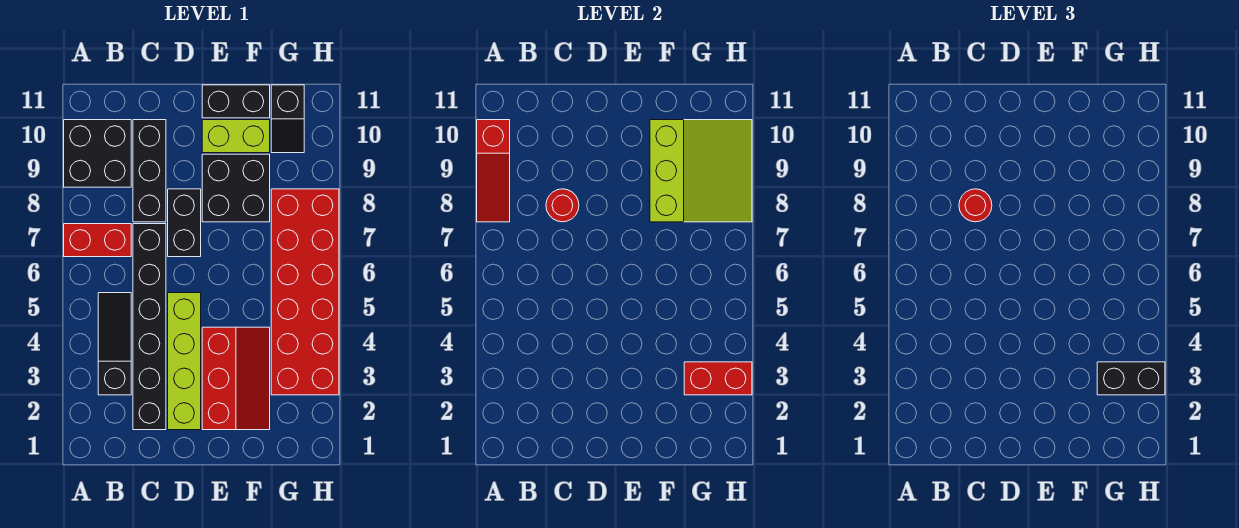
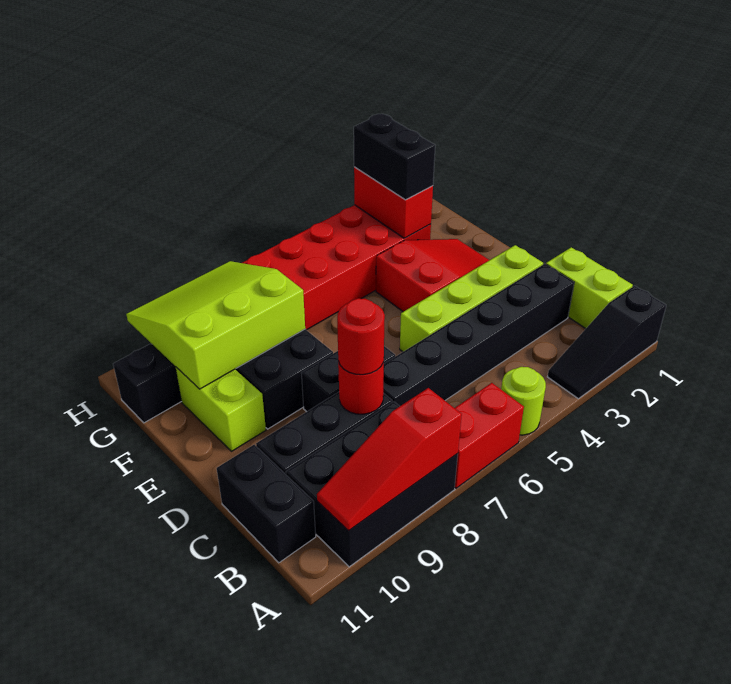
none -> lime round brick A5 level 1
red brick A7:B7 level 1 -> red brick A6:A7 level 1
red slope A8:A10 level 2 top 10 -> red slope A8:A10 level 2 top 8
black brick A9:B10 level 1 -> black brick A8:B10 level 1
none -> lime brick B1:C1 level 1
black slope B3:B5 level 1 top 3 -> black slope A1:A3 level 1 top 1
red slope E2:F4 level 1 top E -> red slope E2:F4 level 1 top 4
black brick E11:F11 level 1 -> black brick B11:C11 level 1

